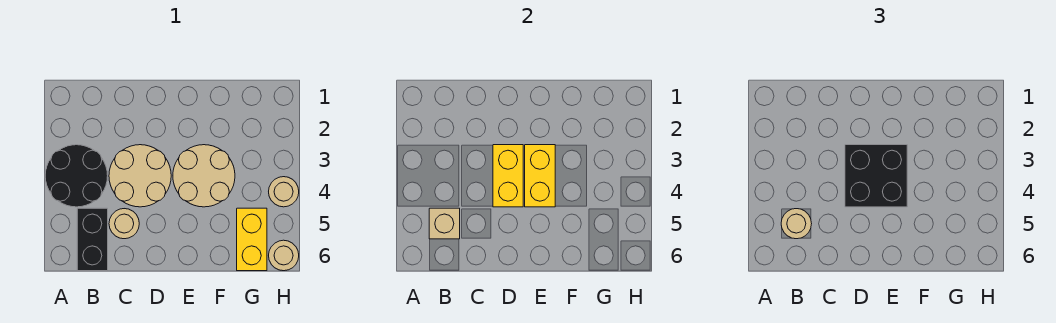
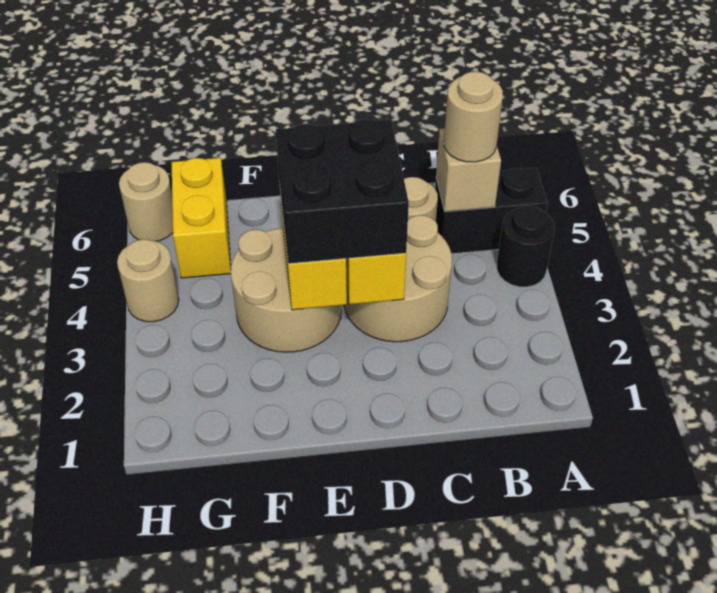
black round brick A3:B4 level 1 -> black round brick A4 level 1
black brick B5:B6 level 1 -> black brick A5:B5 level 1

